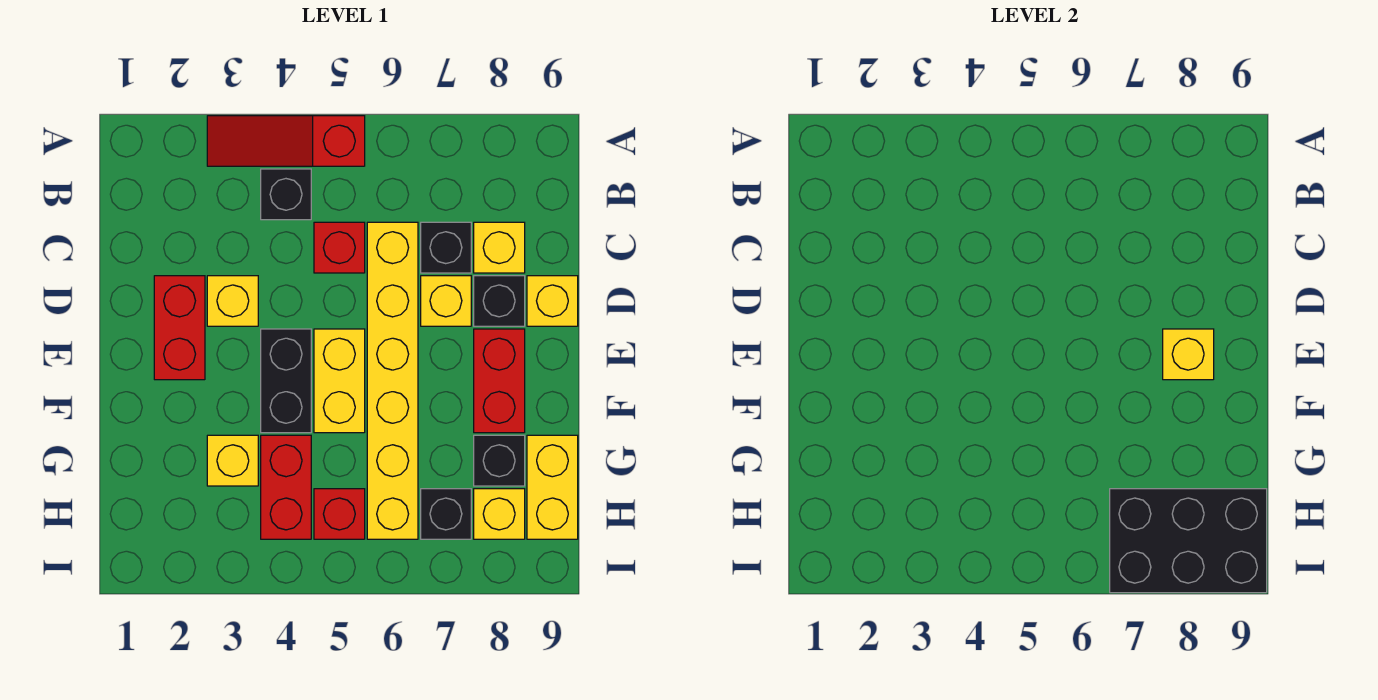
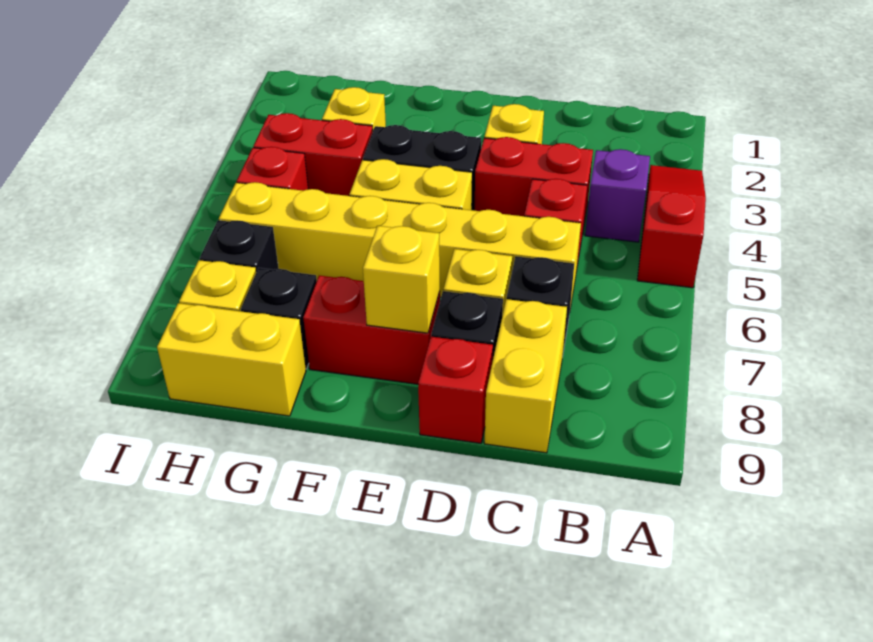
black brick B4 level 1 -> purple brick B4 level 1
yellow brick C8 level 1 -> yellow brick C8:C9 level 1
red brick D2:E2 level 1 -> red brick C4:D4 level 1
yellow brick D9 level 1 -> red brick D9 level 1
black brick H7:I9 level 2 -> none

